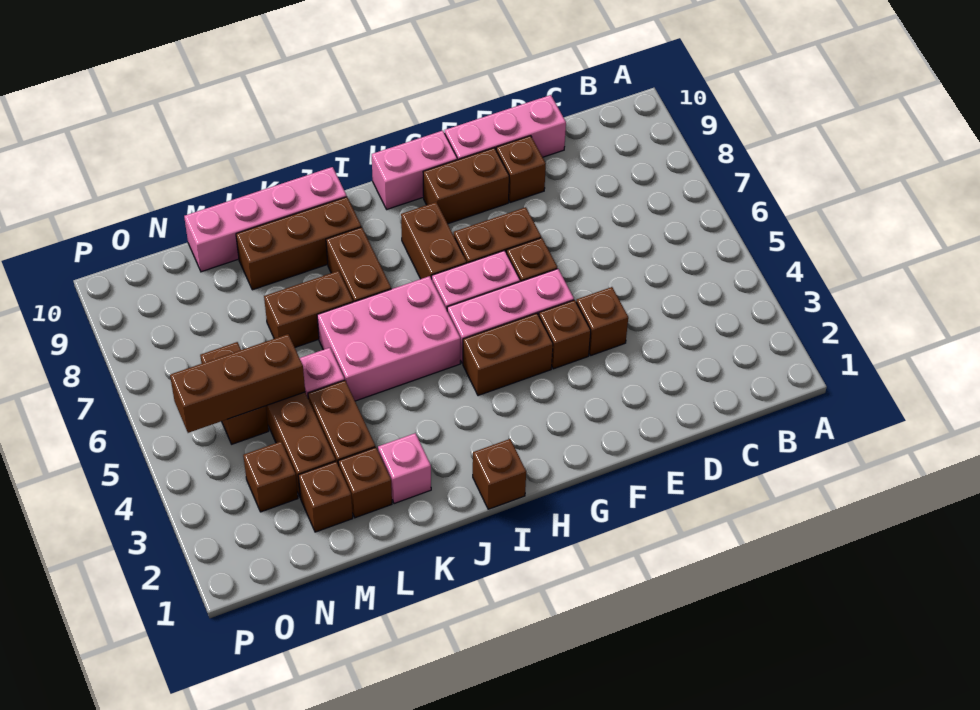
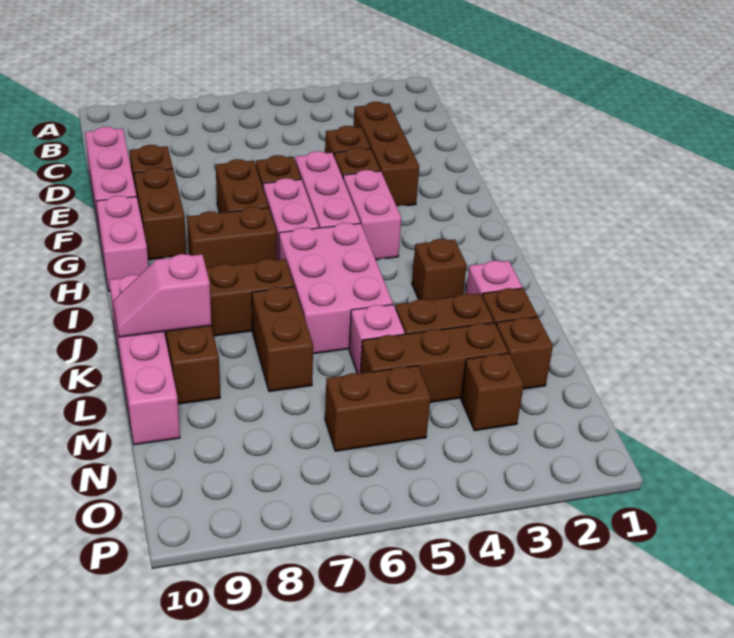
brown brick G4:H4 level 1 -> pink brick G4:H4 level 1
brown brick I1 level 1 -> brown brick J3 level 1
none -> pink slope K9:K10 level 2 top 9
brown brick M5:O5 level 2 -> brown brick D3:F3 level 1

